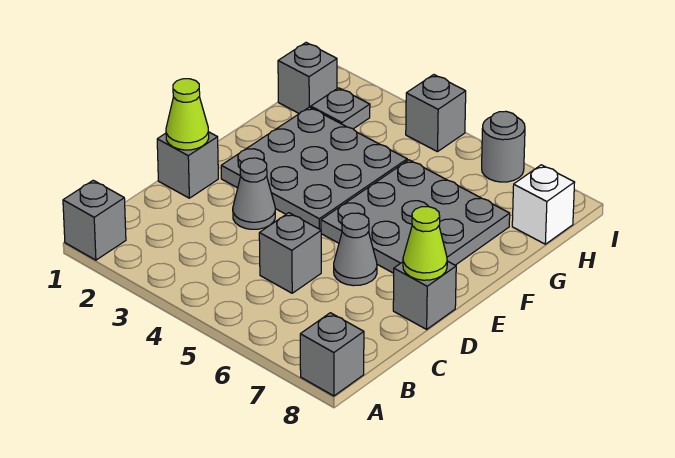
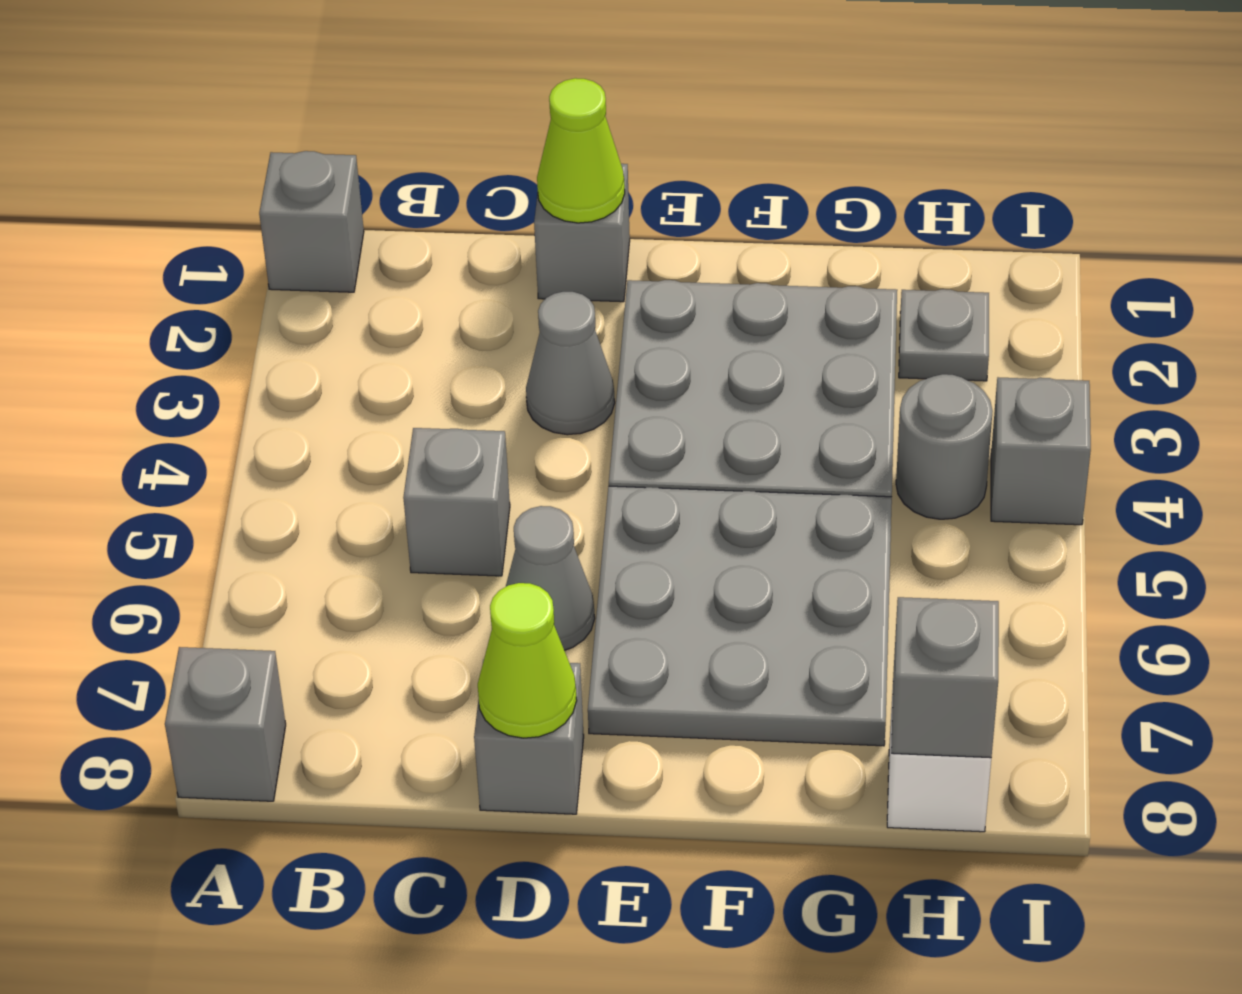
grey brick H1 level 1 -> grey brick H8 level 2
grey round brick I6 level 1 -> grey round brick H4 level 1

